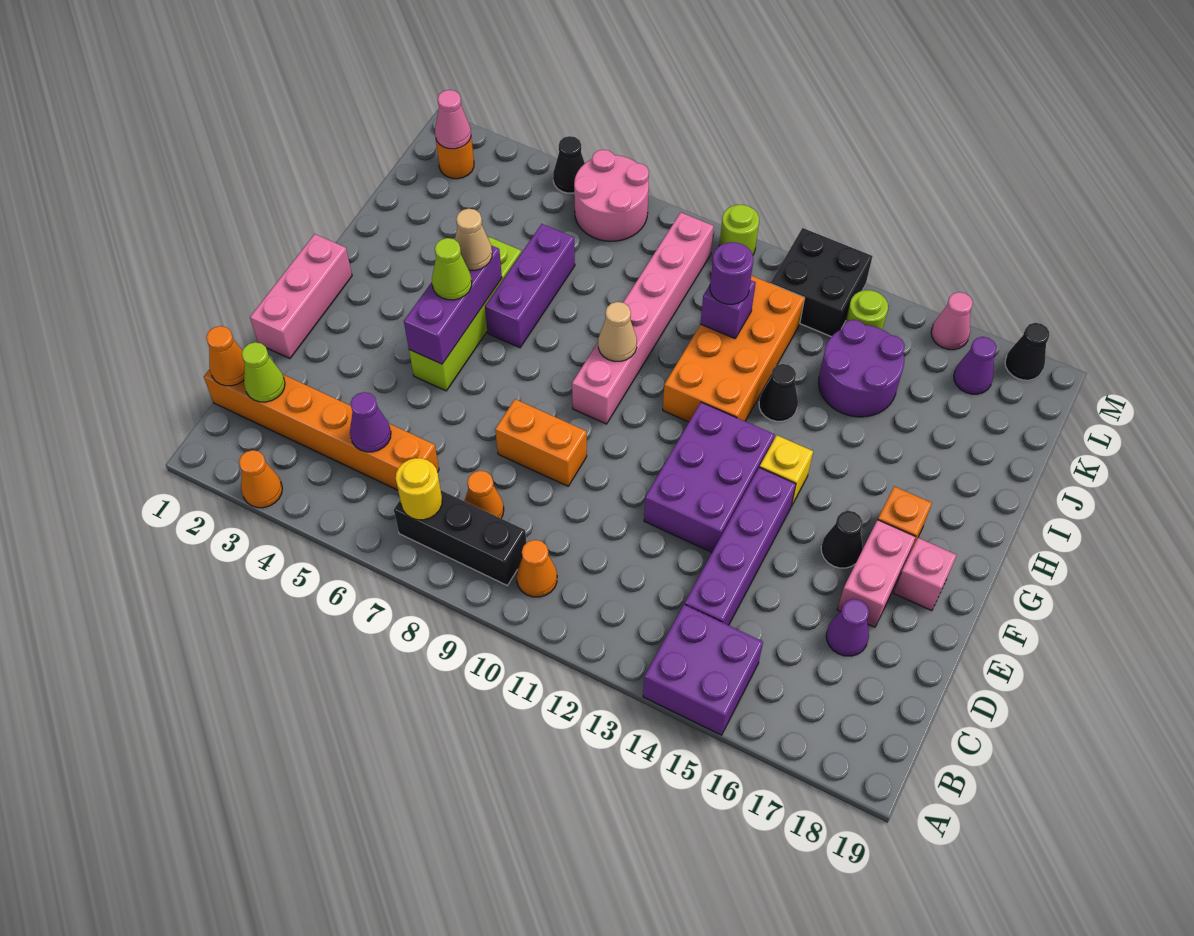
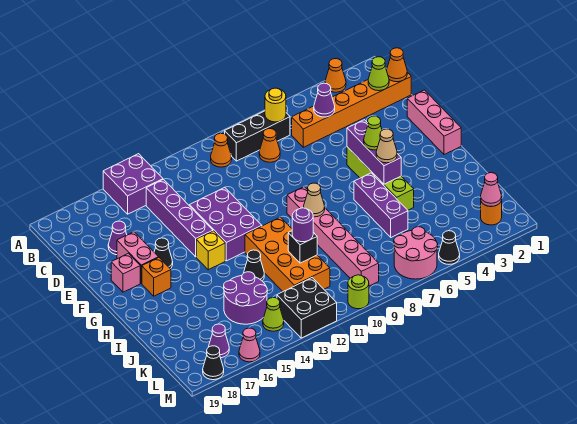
orange brick E8:E9 level 1 -> none
purple brick J11 level 2 -> black brick J11 level 2
lime round brick L14 level 1 -> lime cone L14 level 1

